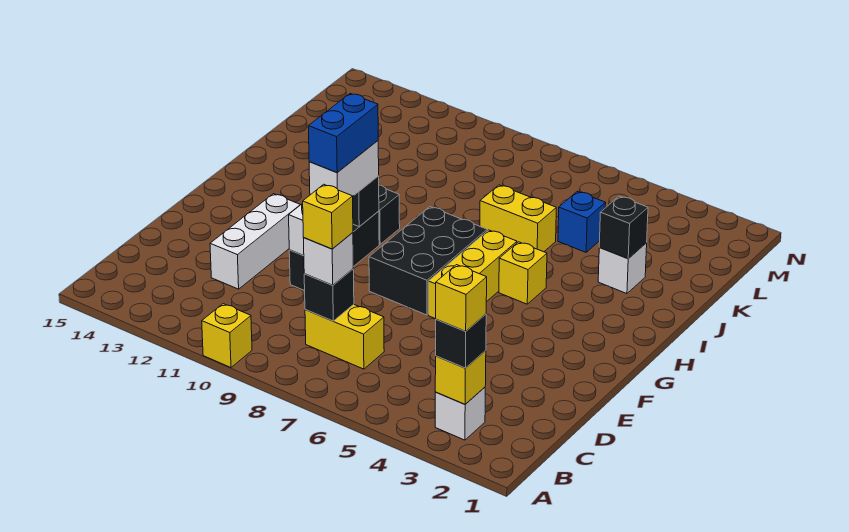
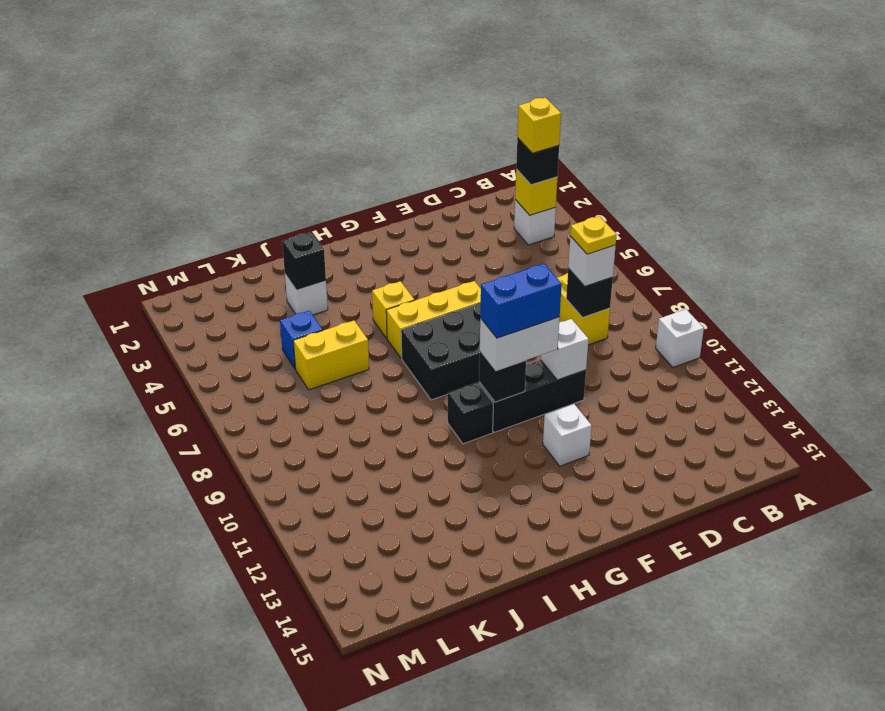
yellow brick A10 level 1 -> white brick A10 level 1
yellow brick C8 level 4 -> yellow plate C8 level 4
white brick D12:F12 level 1 -> white brick F12 level 1
yellow brick J6:J7 level 1 -> yellow brick J6:K6 level 1

